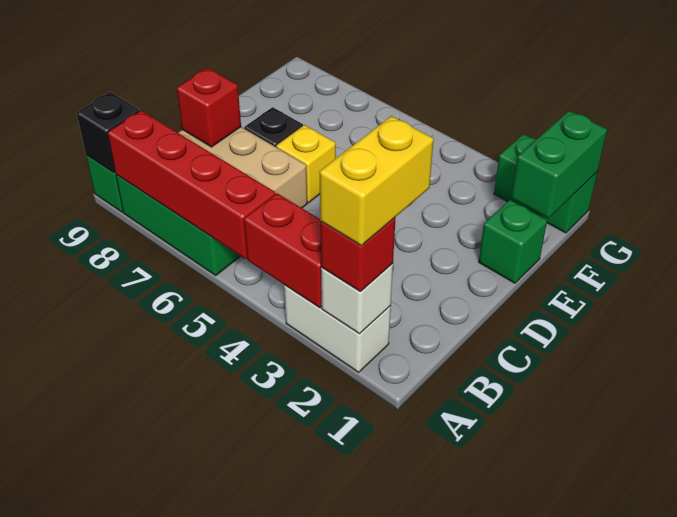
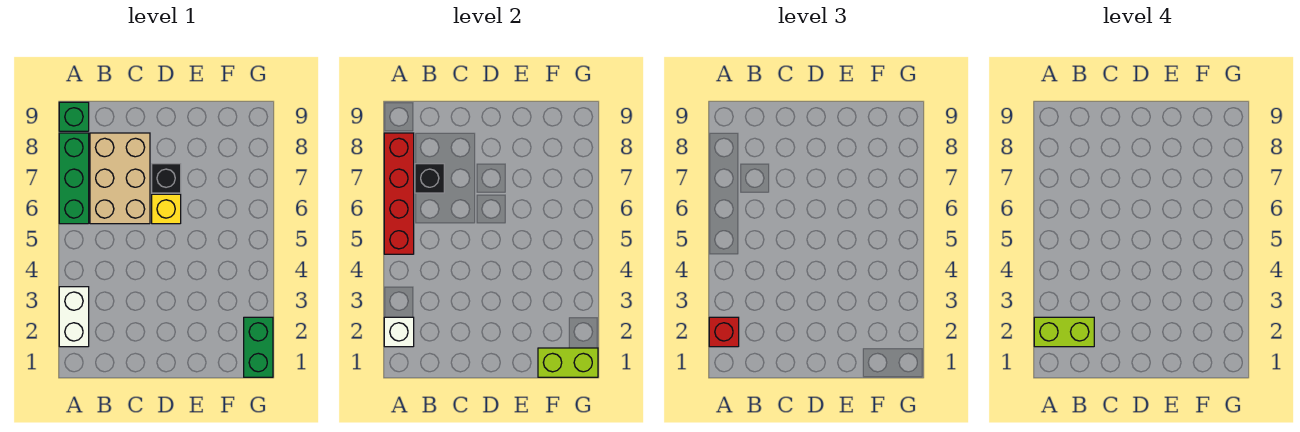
yellow brick A2:B2 level 4 -> lime brick A2:B2 level 4
red brick A3:A4 level 2 -> none
black brick A9 level 2 -> black brick B7 level 2
red brick C8 level 2 -> none
green brick E1 level 1 -> none
green brick F1:G1 level 2 -> lime brick F1:G1 level 2

